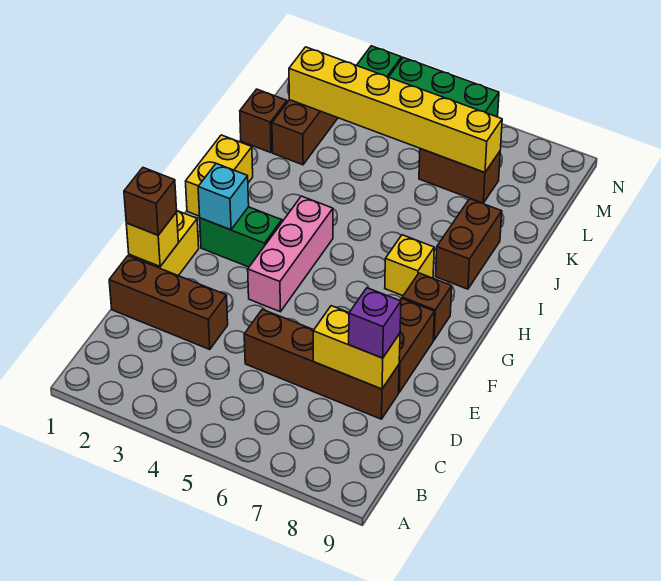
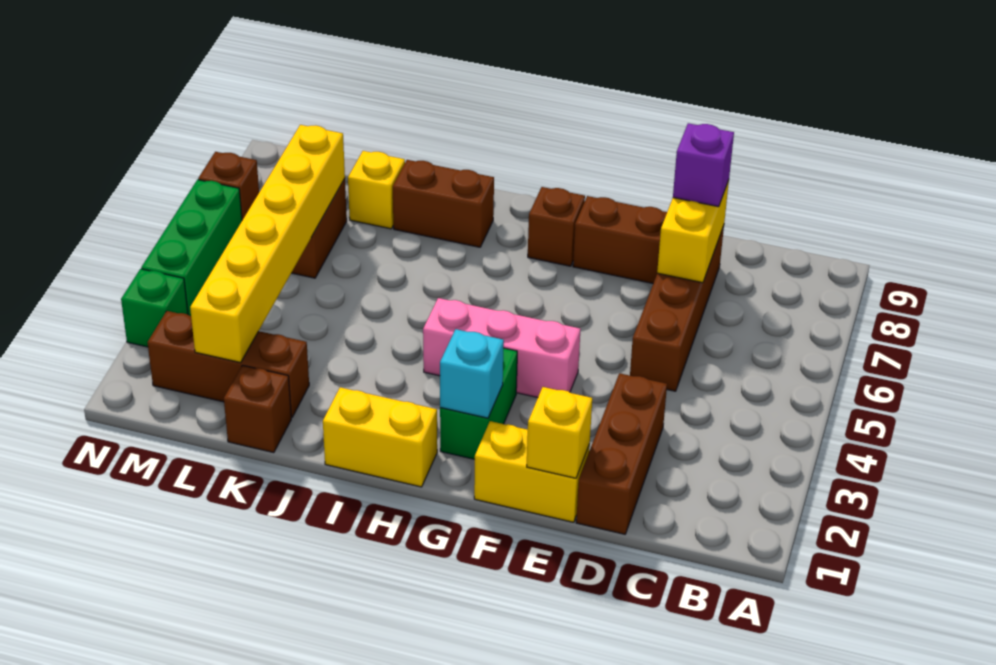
brown brick E1 level 3 -> brown brick N7 level 1
yellow brick H7 level 1 -> yellow brick K8 level 1

